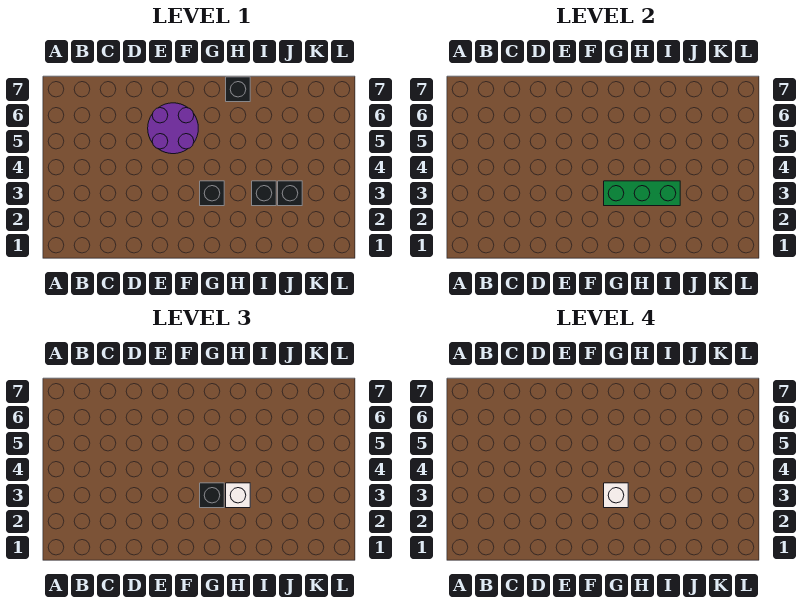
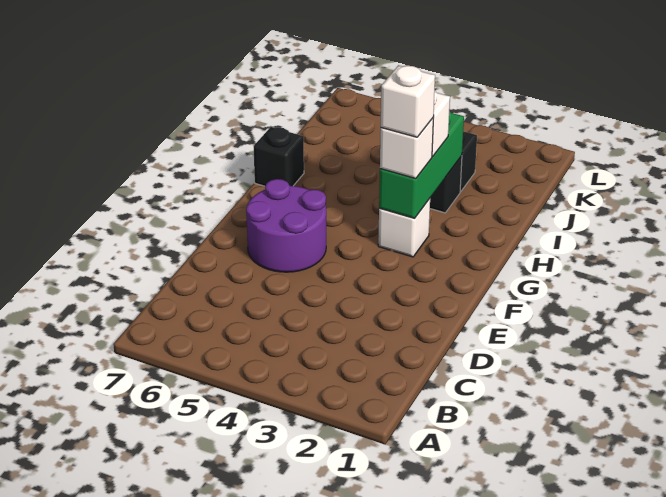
black brick G3 level 1 -> white brick G3 level 1
black brick G3 level 3 -> white brick G3 level 3

